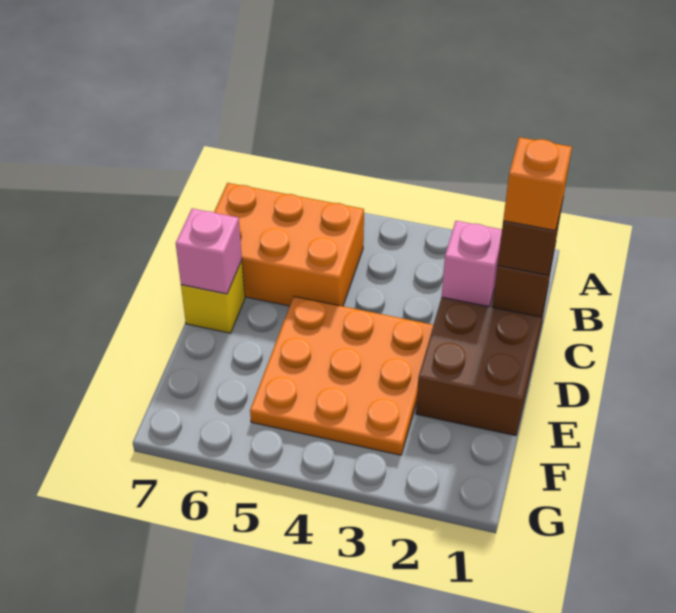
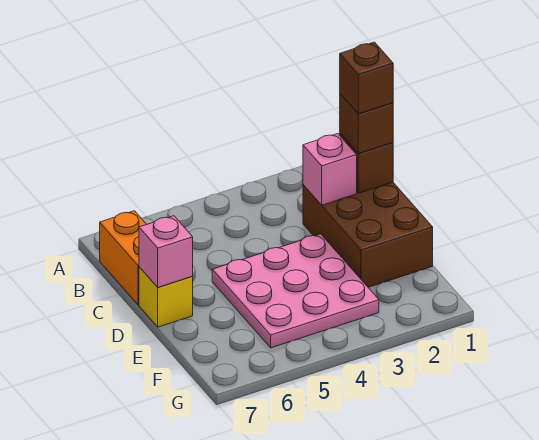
orange brick B5:C7 level 1 -> orange brick B7:C7 level 1
orange brick C1 level 4 -> brown brick C1 level 4
orange plate D3:F5 level 1 -> pink plate D3:F5 level 1

